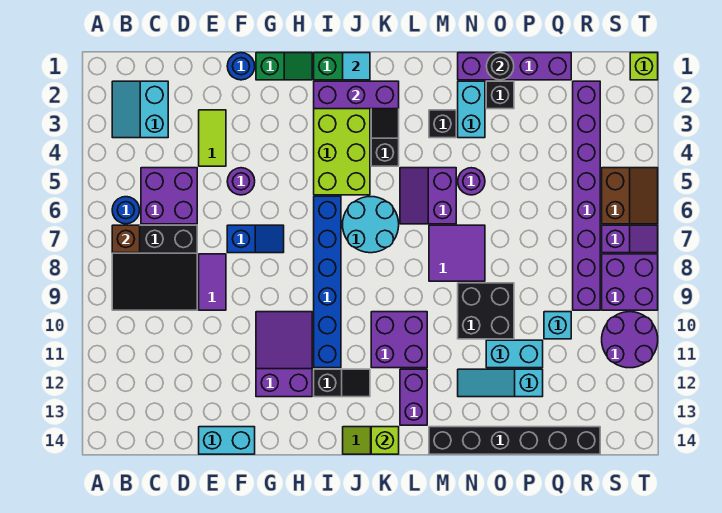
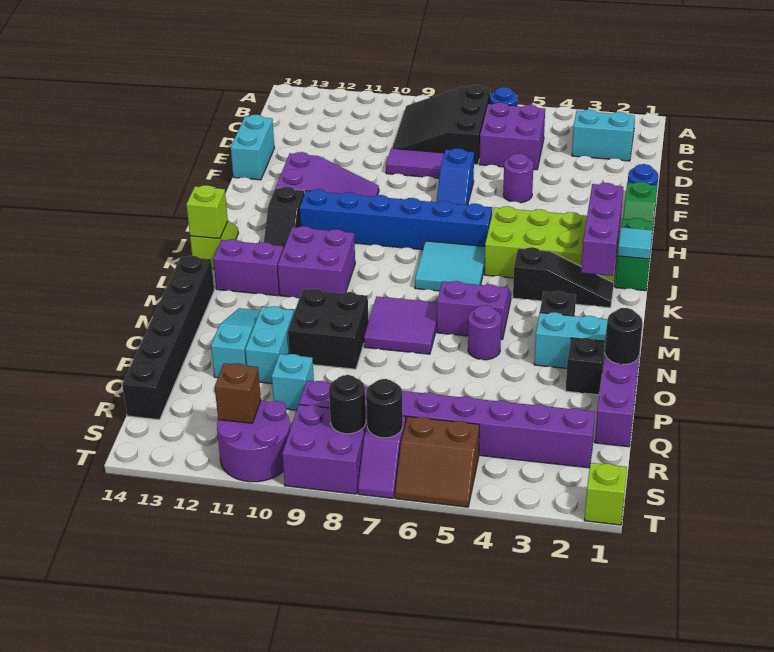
brown brick B7 level 2 -> brown brick S11 level 2
lime tile E3:E4 level 1 -> none
cyan round brick J6:K7 level 1 -> cyan tile J6:K7 level 1
none -> black round brick S7 level 2
none -> black round brick S8 level 2

